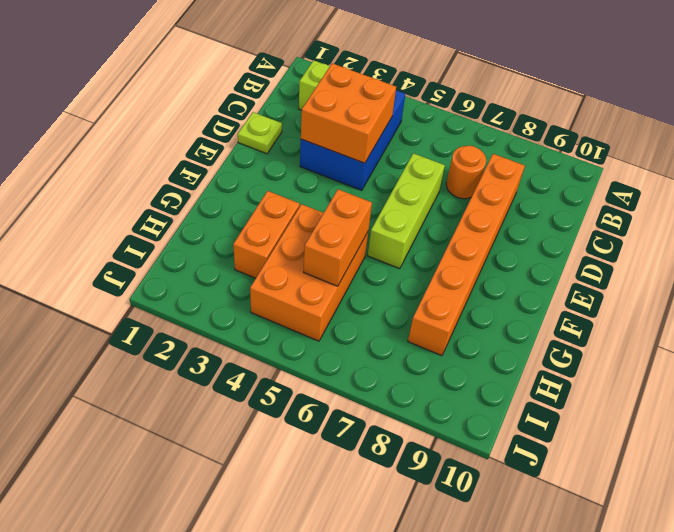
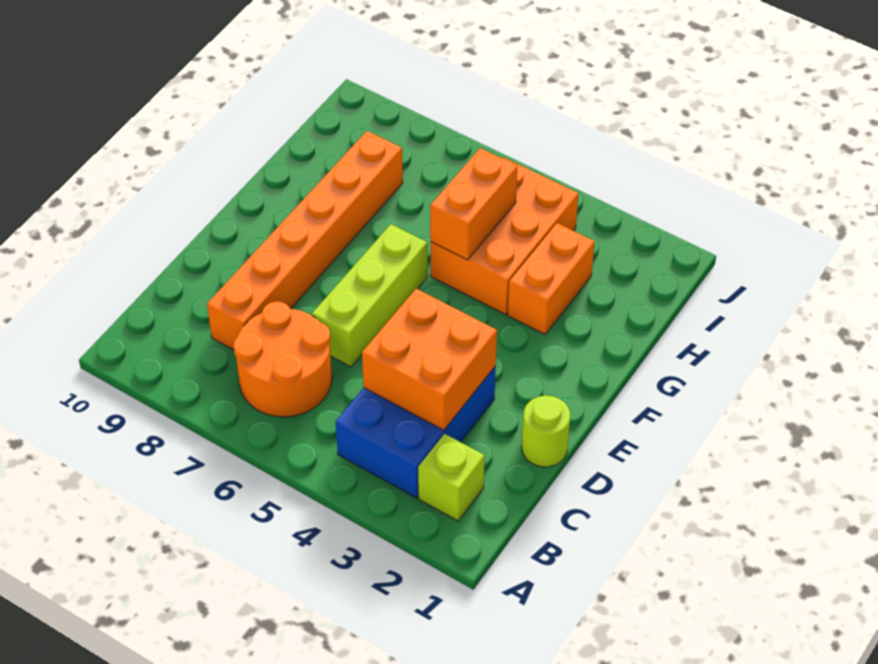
orange round brick C7 level 1 -> orange round brick B6:C7 level 1
lime plate D1 level 1 -> lime round brick D1 level 1

